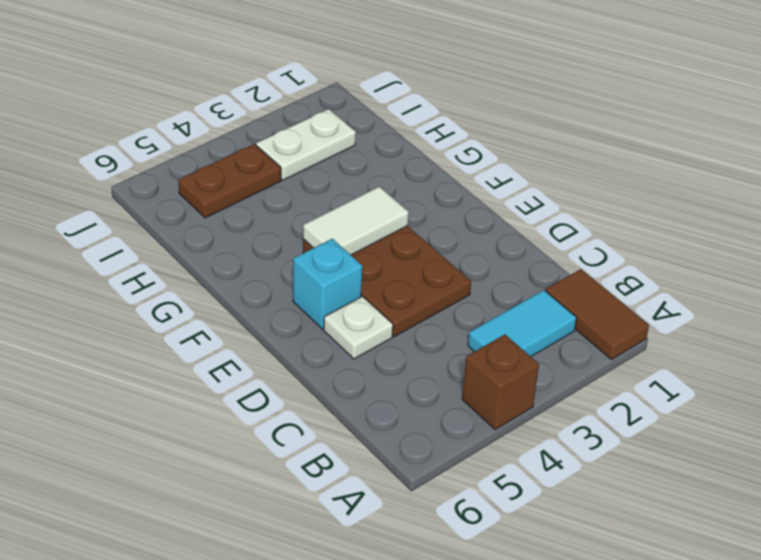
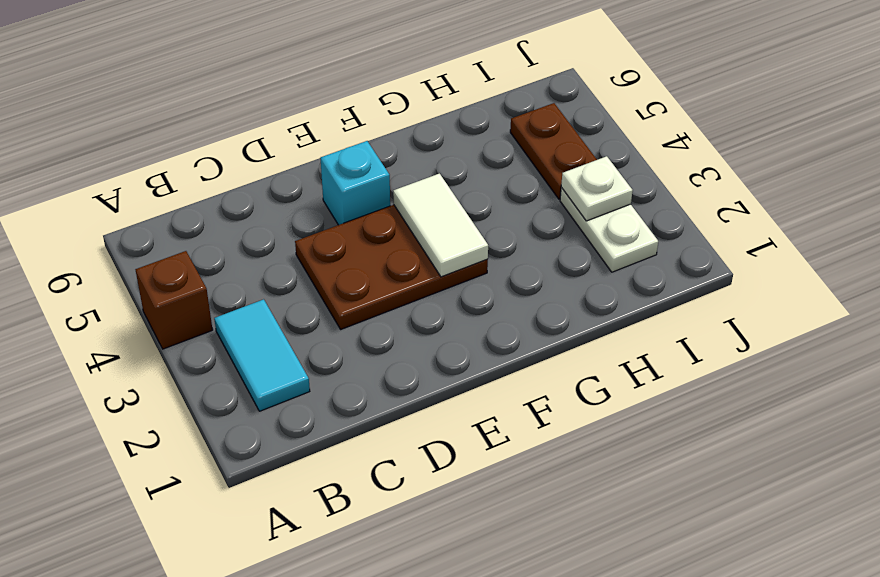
brown tile A1:B1 level 1 -> none
white plate D5 level 1 -> white plate I3 level 2

